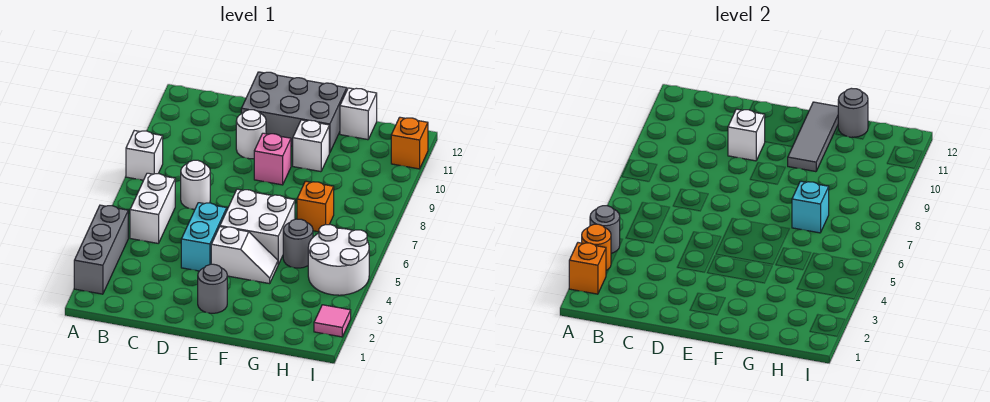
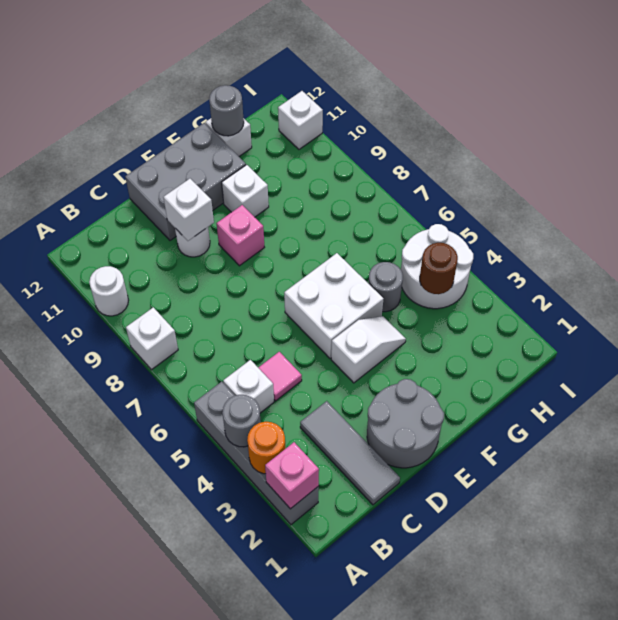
grey brick A2:A4 level 1 -> grey brick A2:A5 level 1
orange brick A2 level 2 -> pink brick A2 level 2
white brick B5:B6 level 1 -> white brick B5 level 1
white round brick C7 level 1 -> white round brick A10 level 1
cyan brick D4:D5 level 1 -> none
grey round brick E2 level 1 -> grey round brick D1:E2 level 1
grey tile F10:F12 level 2 -> grey tile C1:C3 level 1
orange brick G7 level 1 -> none
cyan brick G7 level 2 -> none
none -> brown round brick H4 level 2
pink tile I2 level 1 -> pink tile C5 level 1
orange brick I11 level 1 -> white brick I11 level 1

